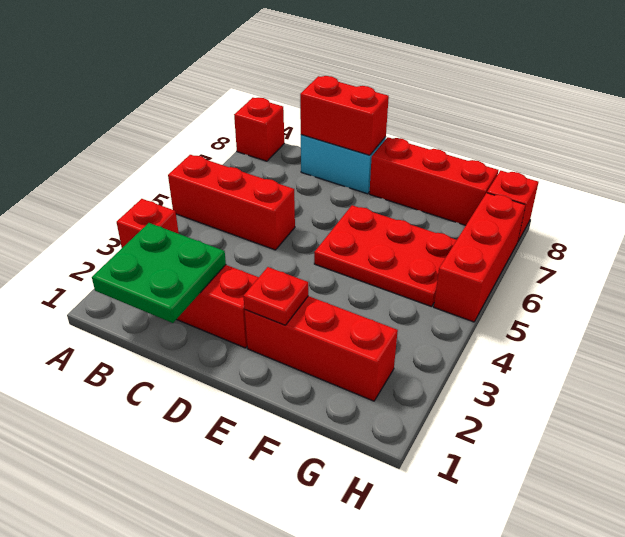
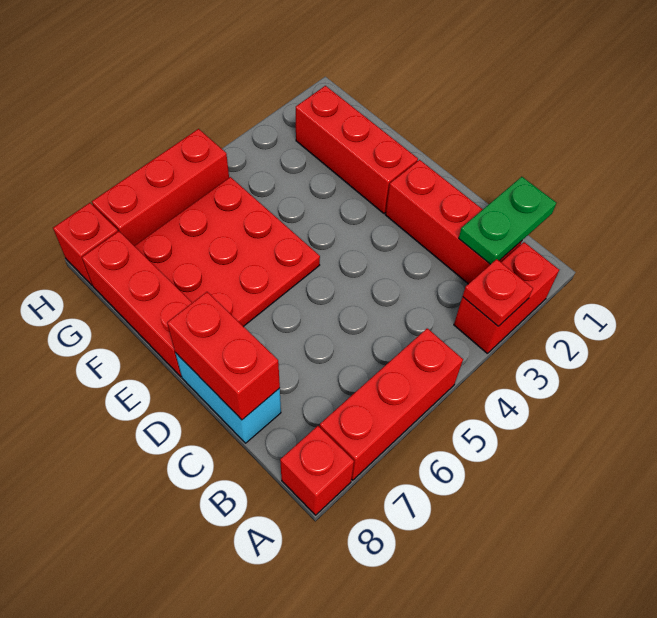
red brick A3 level 1 -> red brick A2:A3 level 1
red brick A5:C5 level 1 -> red brick A5:A7 level 1
green plate B1:C2 level 2 -> green plate B1:B2 level 2
red plate E2 level 2 -> red plate A3 level 2
red plate E5:G6 level 1 -> red plate E5:G7 level 1

